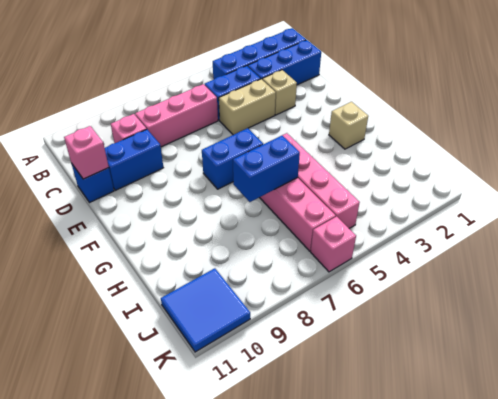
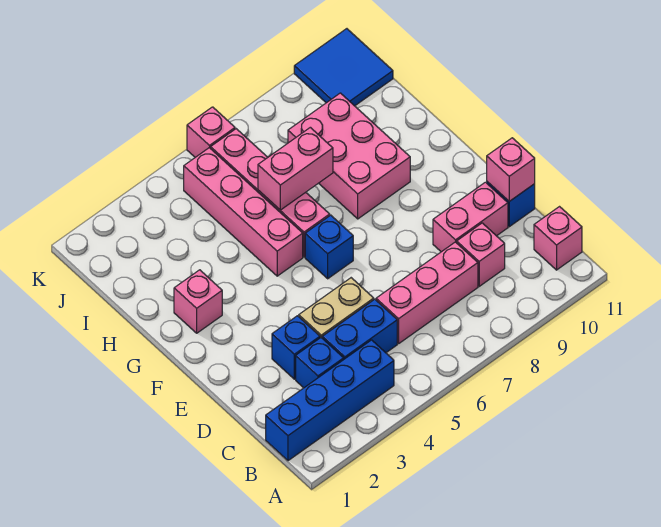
none -> pink brick B11 level 1
blue brick C1:C3 level 1 -> blue brick C3 level 1
tan brick D3 level 1 -> blue brick D3 level 1
blue brick D9:D10 level 1 -> pink brick D9:D10 level 1
blue brick F6:F7 level 1 -> blue brick F6 level 1
tan brick G2 level 1 -> pink brick G2 level 1
none -> pink brick G8:I9 level 1
blue brick H6:H7 level 2 -> pink brick H6:H7 level 2

